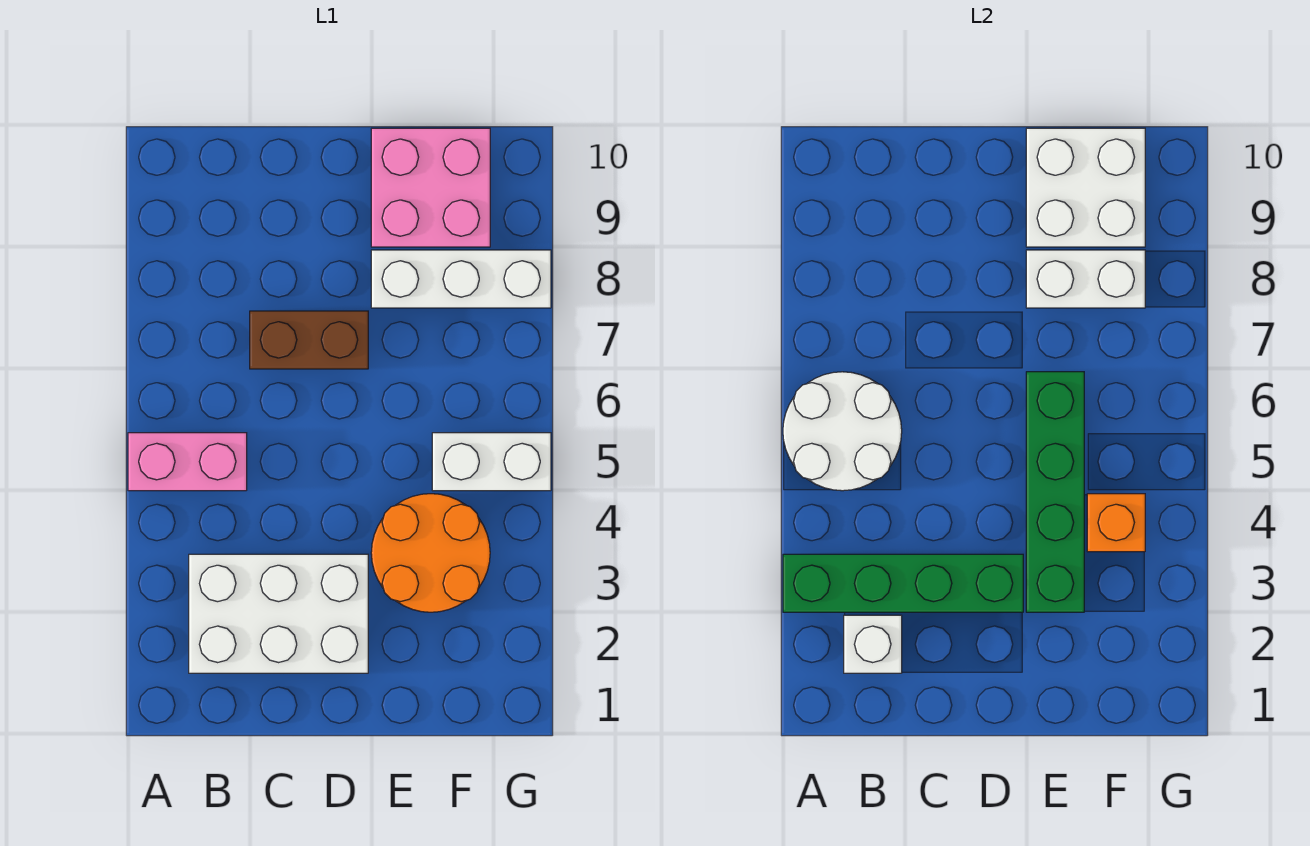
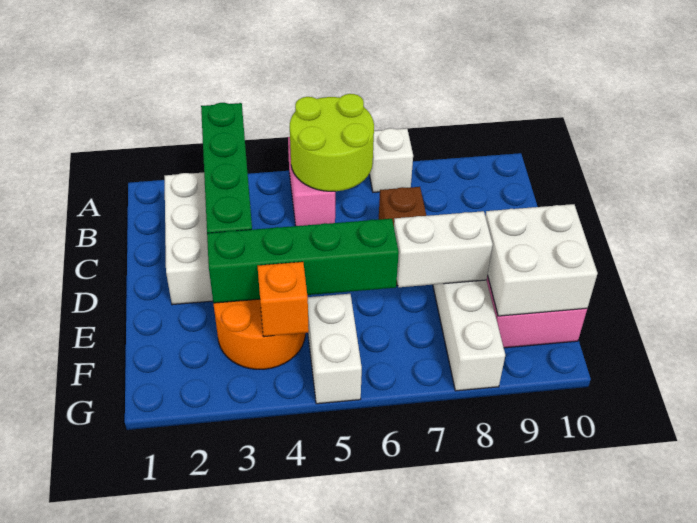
white round brick A5:B6 level 2 -> lime round brick A5:B6 level 2
white brick B2 level 2 -> white brick A7 level 1
white brick E8:F8 level 2 -> white brick E7:E8 level 2

